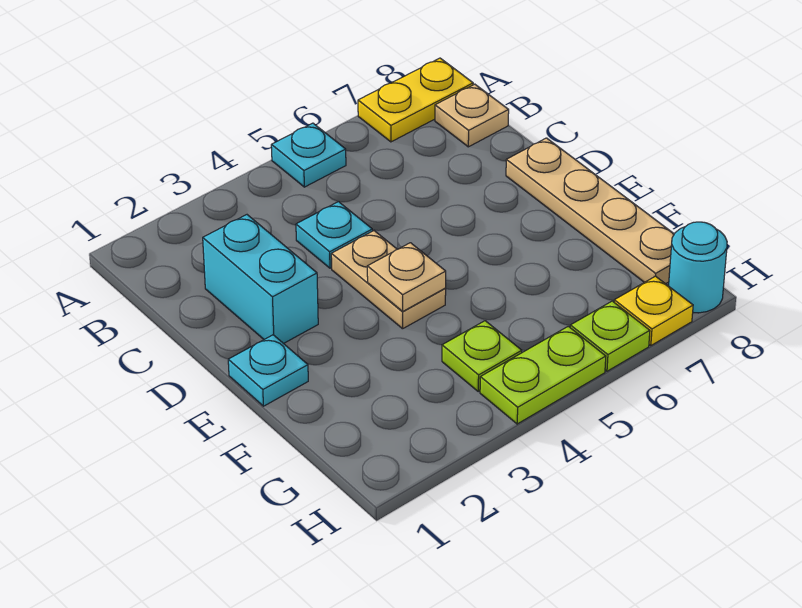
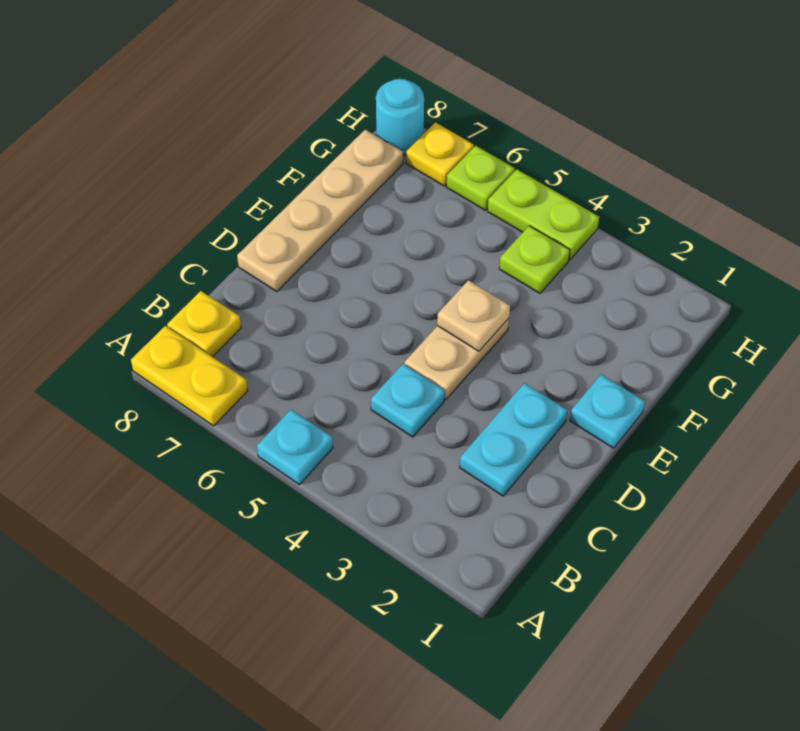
tan plate B8 level 1 -> yellow plate B8 level 1
cyan brick C2:D2 level 1 -> cyan plate C2:D2 level 1

